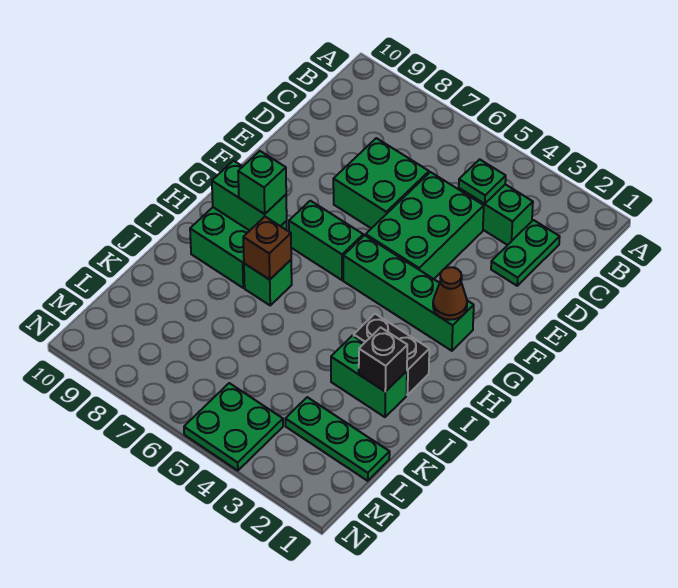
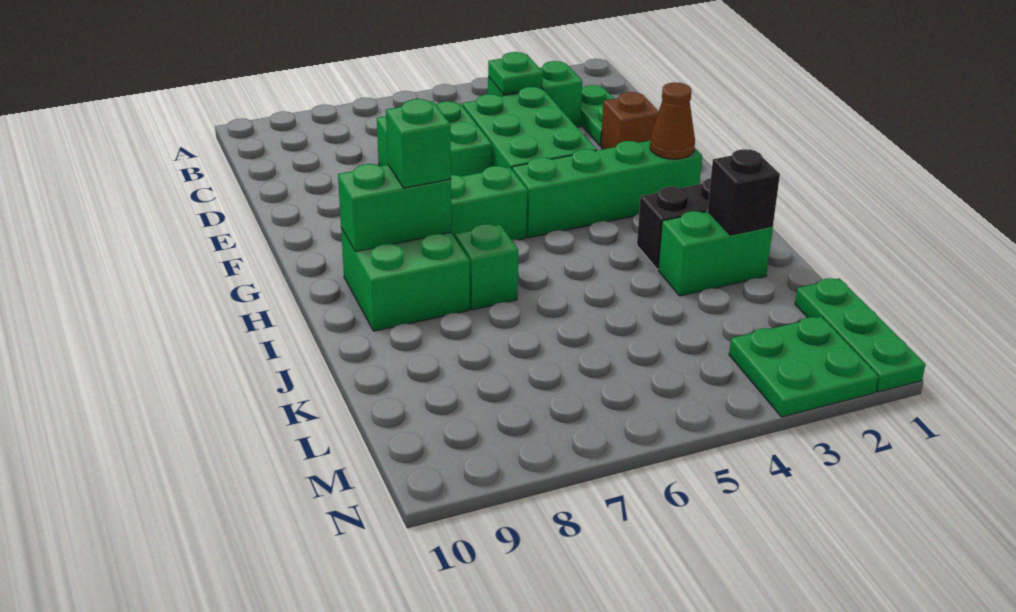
brown brick I7 level 2 -> brown brick E2 level 1
green plate L1:L3 level 1 -> green plate L1:N1 level 1
green plate M4:N5 level 1 -> green plate M2:N3 level 1

